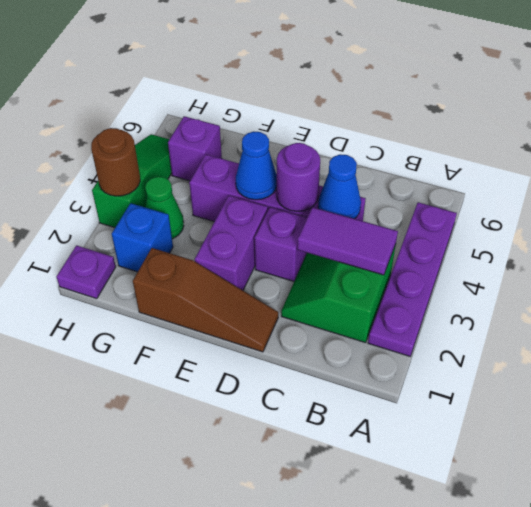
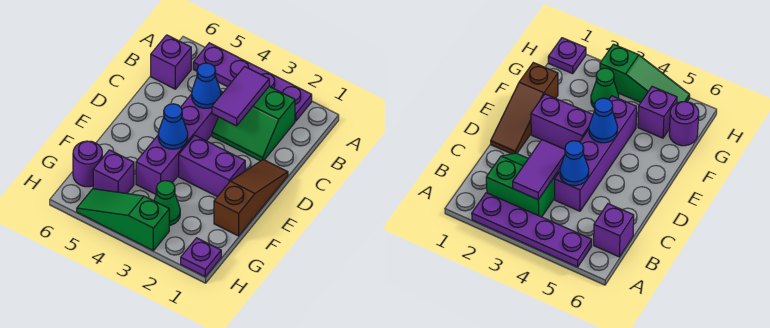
purple brick D3 level 1 -> purple brick B6 level 1
purple round brick D4 level 2 -> purple round brick G6 level 1
blue brick G2 level 1 -> none
brown round brick H3 level 2 -> none

